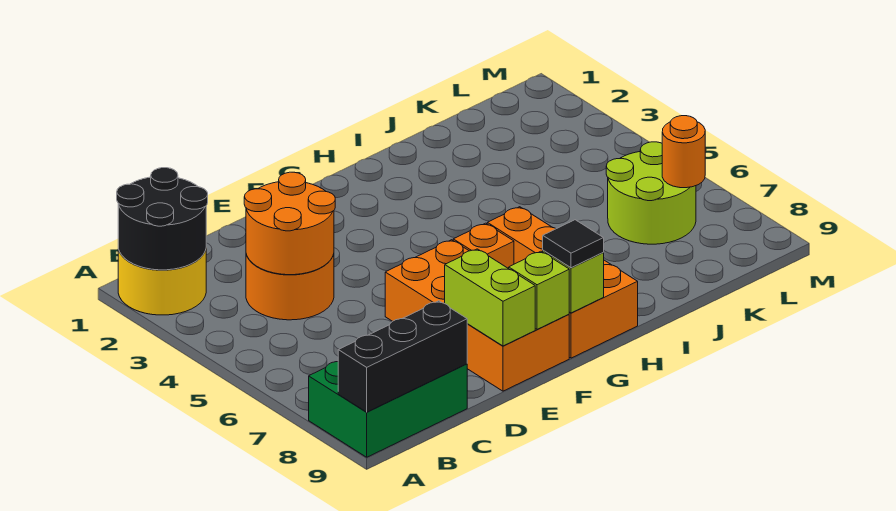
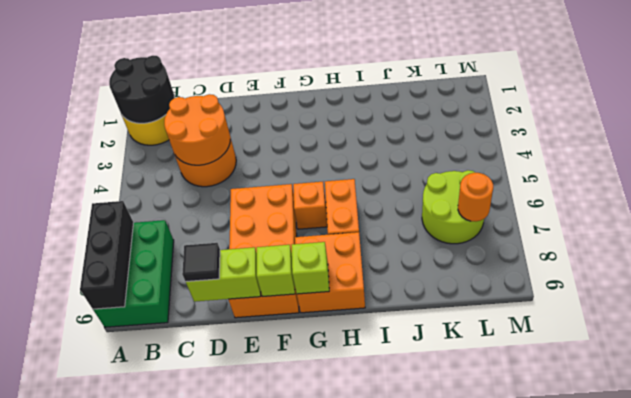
green brick A8:C9 level 1 -> green brick A7:B9 level 1
black brick A9:C9 level 2 -> black brick A7:A9 level 2
lime brick E8:E9 level 2 -> lime brick D9:E9 level 2
black tile G9 level 3 -> black tile D9 level 3

